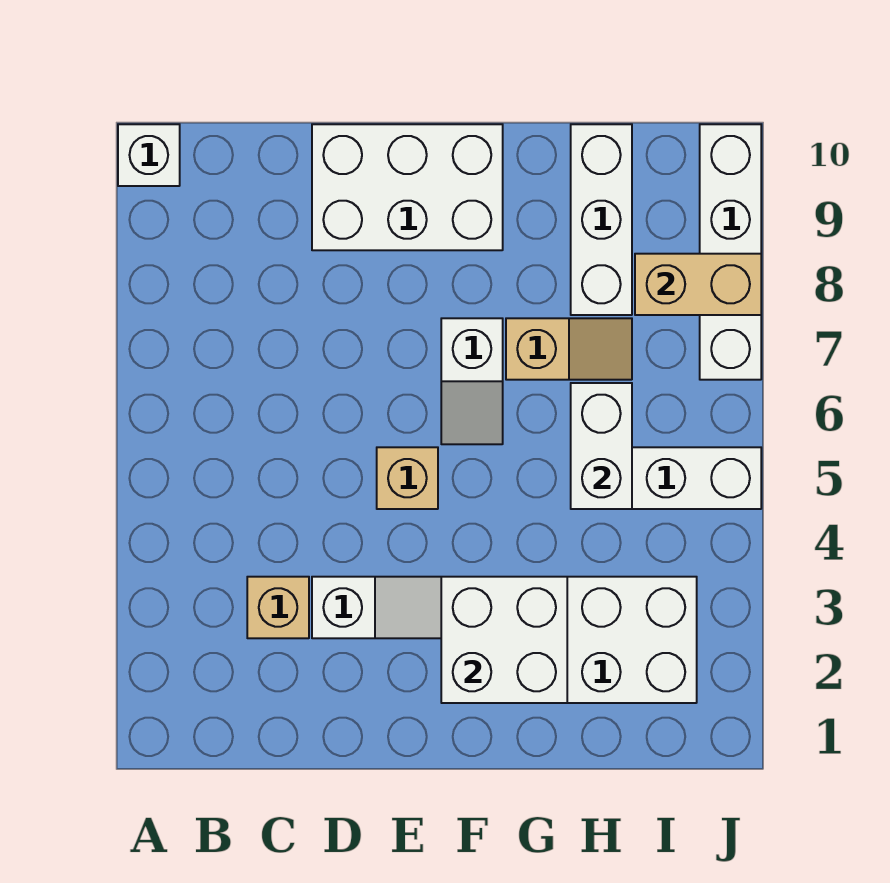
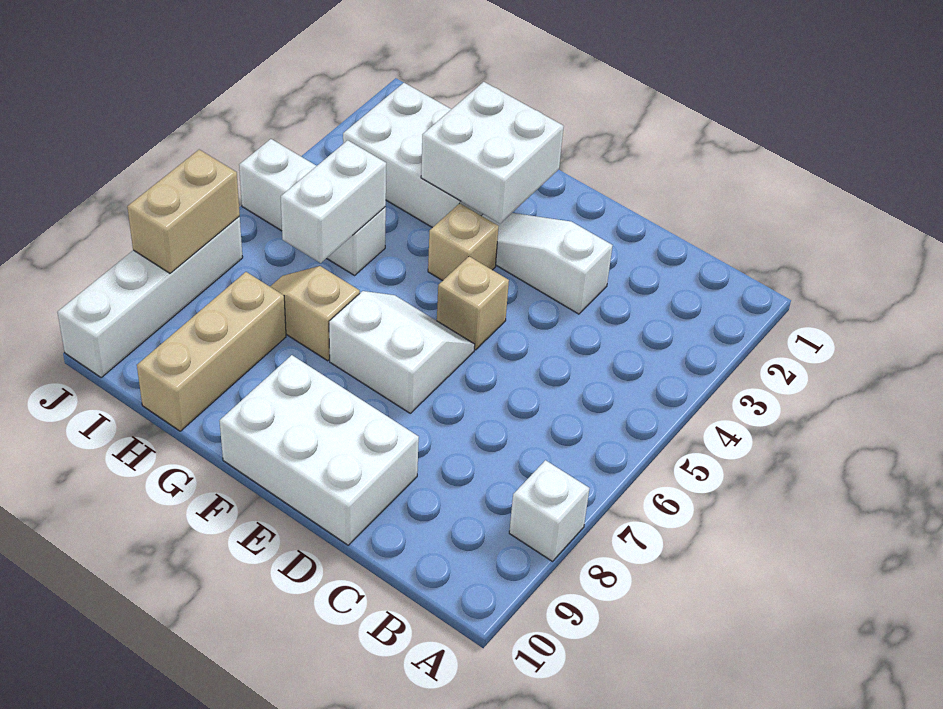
white brick A10 level 1 -> white brick A8 level 1
tan brick C3 level 1 -> tan brick F4 level 1
white slope F6:F7 level 1 top 7 -> white slope E6:F7 level 1 top 7
white brick H8:H10 level 1 -> tan brick H8:H10 level 1
tan brick I8:J8 level 2 -> tan brick J7:J8 level 2

